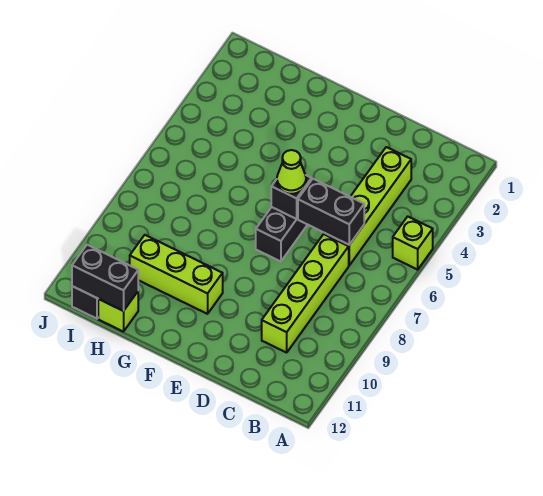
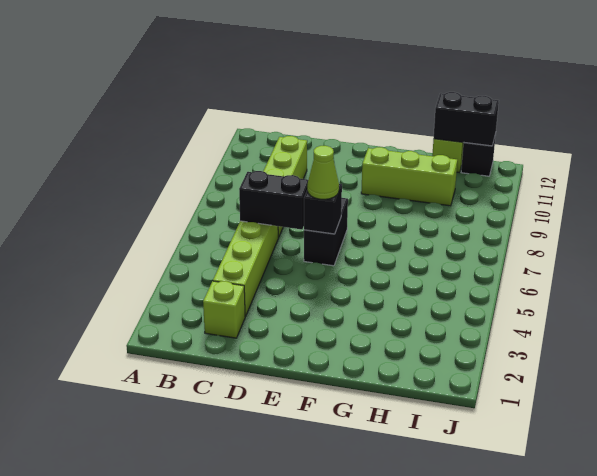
lime brick A5 level 1 -> lime brick C2 level 1

